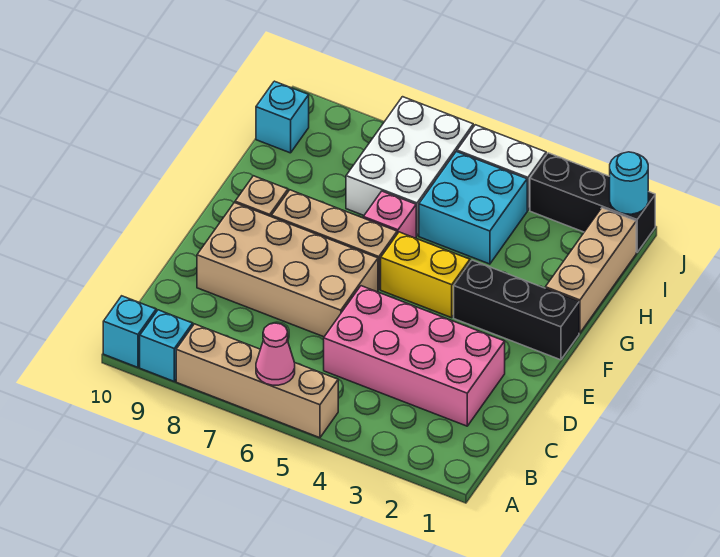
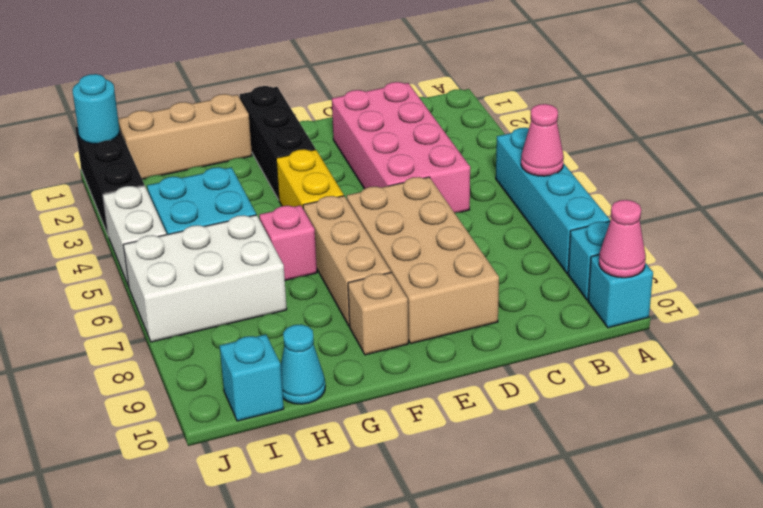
tan brick A5:A8 level 1 -> cyan brick A5:A8 level 1
none -> pink cone A10 level 2
none -> cyan cone H10 level 1

